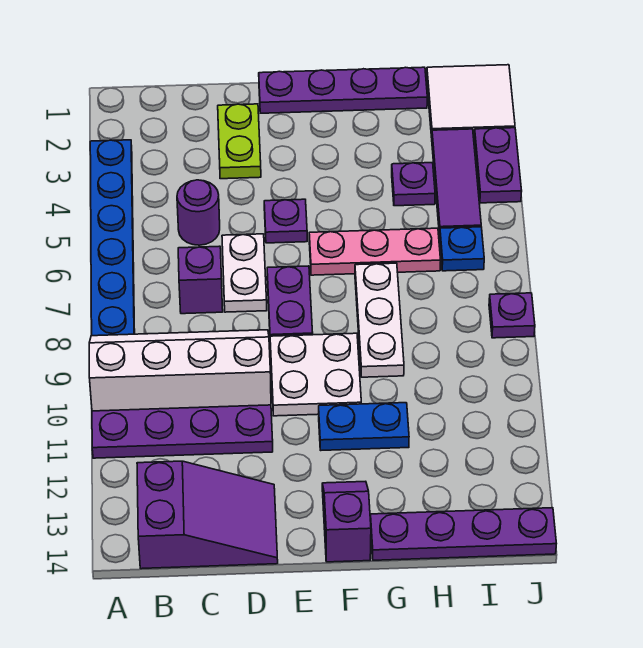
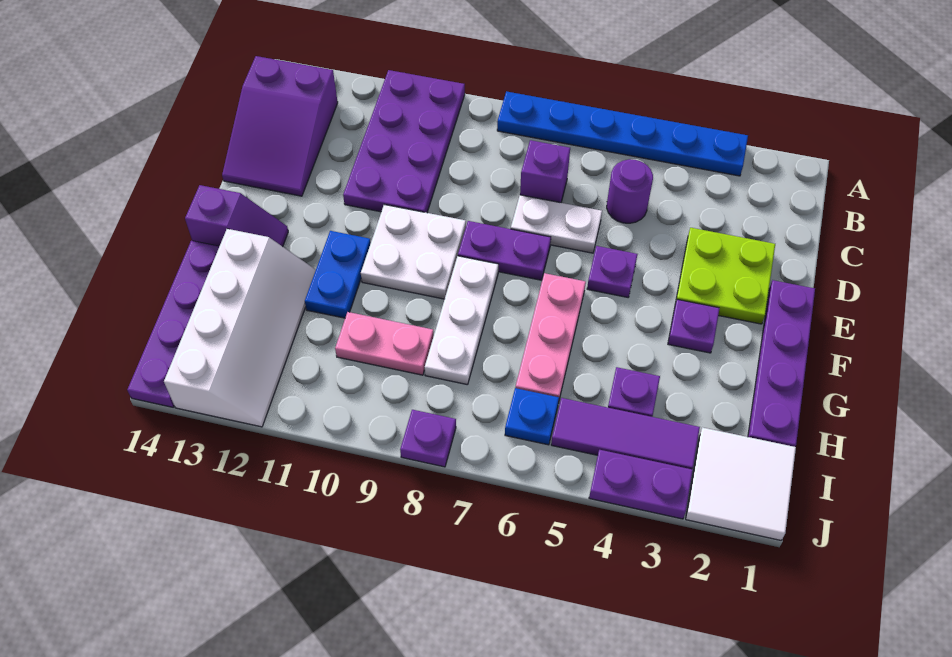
white slope A9:D10 level 2 top 10 -> white slope G12:J13 level 1 top 13
lime plate D2:D3 level 1 -> lime plate D2:E3 level 1
none -> purple plate F3 level 1
white plate G7:G9 level 1 -> white plate F8:H8 level 1
none -> pink plate H9:H10 level 1

